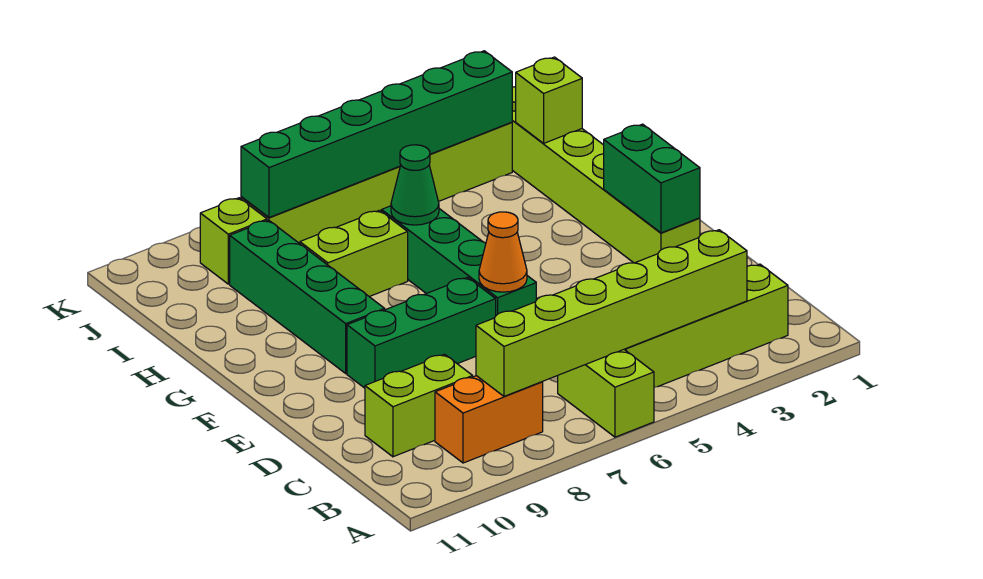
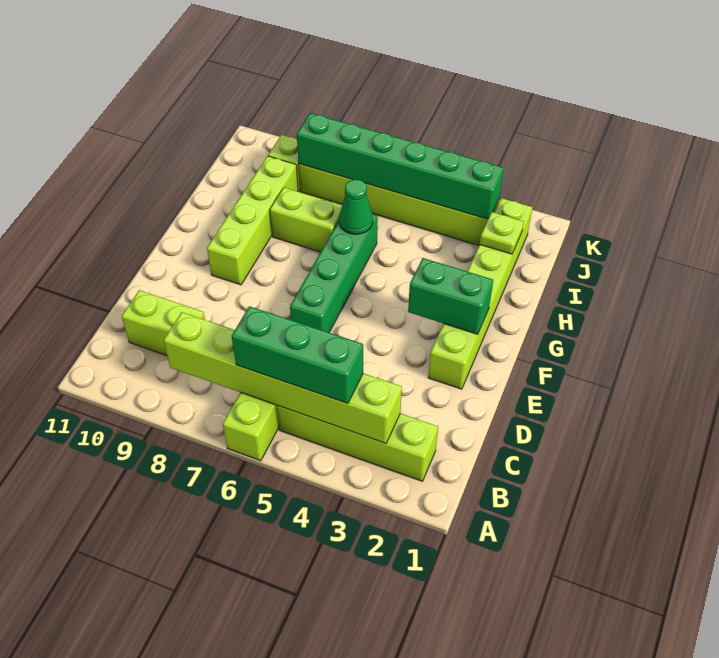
orange brick B8:B9 level 1 -> none
green brick E2:F2 level 2 -> green brick F2:F3 level 2
orange cone E6 level 2 -> none
green brick E7:E9 level 1 -> green brick B4:B6 level 3
green brick F9:I9 level 1 -> lime brick F9:I9 level 1
lime brick I2 level 2 -> lime plate I2 level 2

